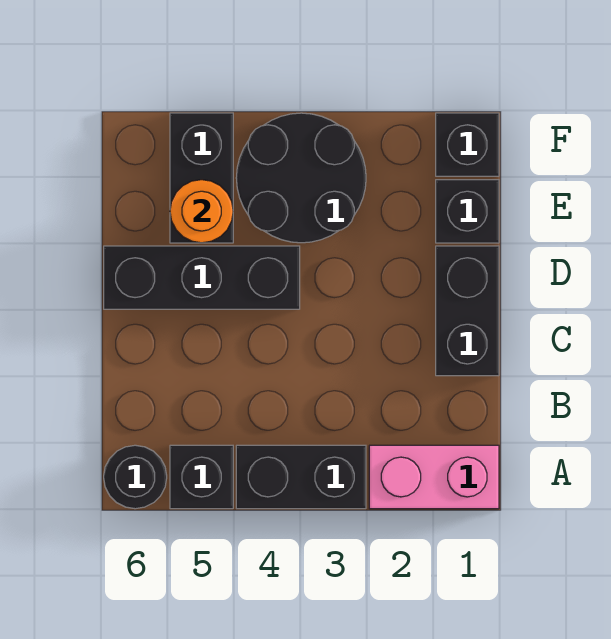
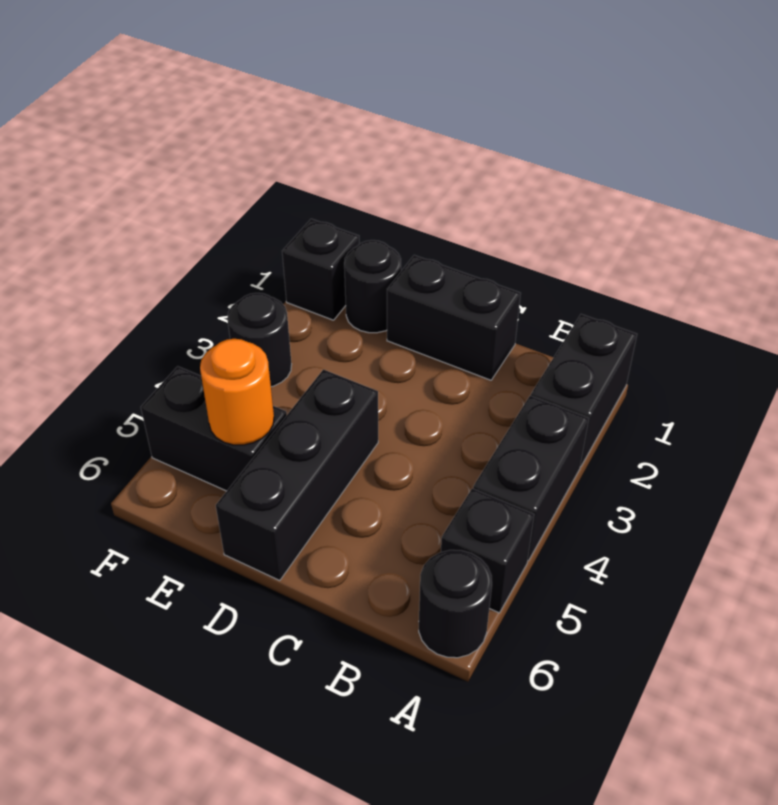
pink brick A1:A2 level 1 -> black brick A1:A2 level 1
black brick E1 level 1 -> black round brick E1 level 1
black round brick E3:F4 level 1 -> black round brick F3 level 1

